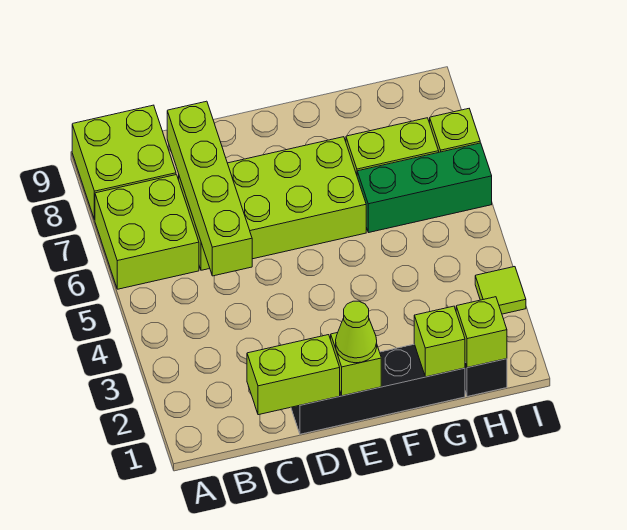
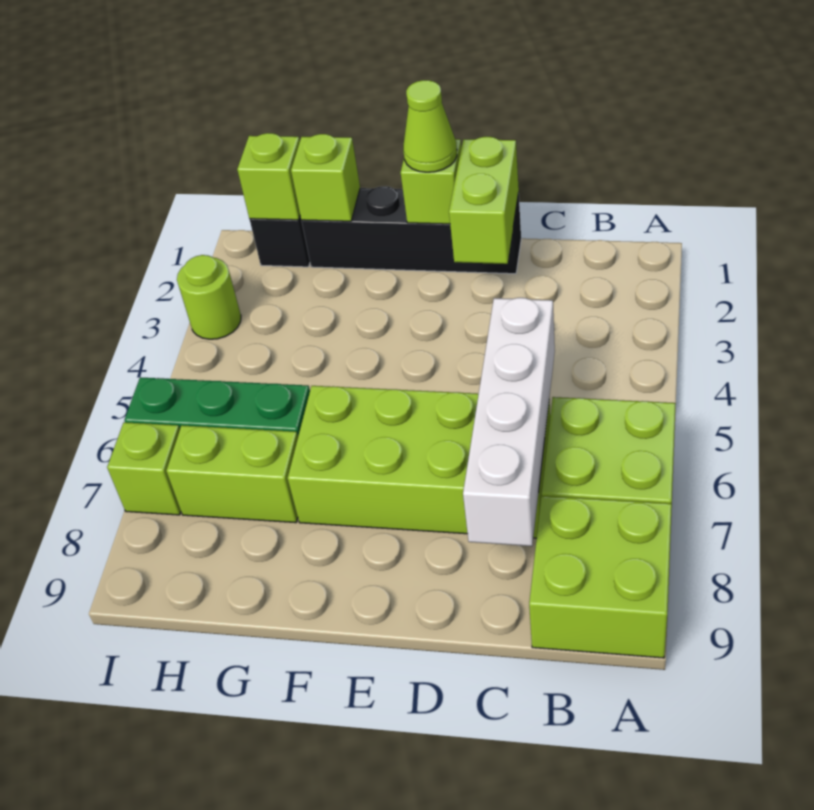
lime brick C1:D1 level 2 -> lime brick D1:D2 level 2
lime brick C5:C8 level 2 -> white brick C5:C8 level 2
lime tile I3 level 1 -> lime round brick I3 level 1

